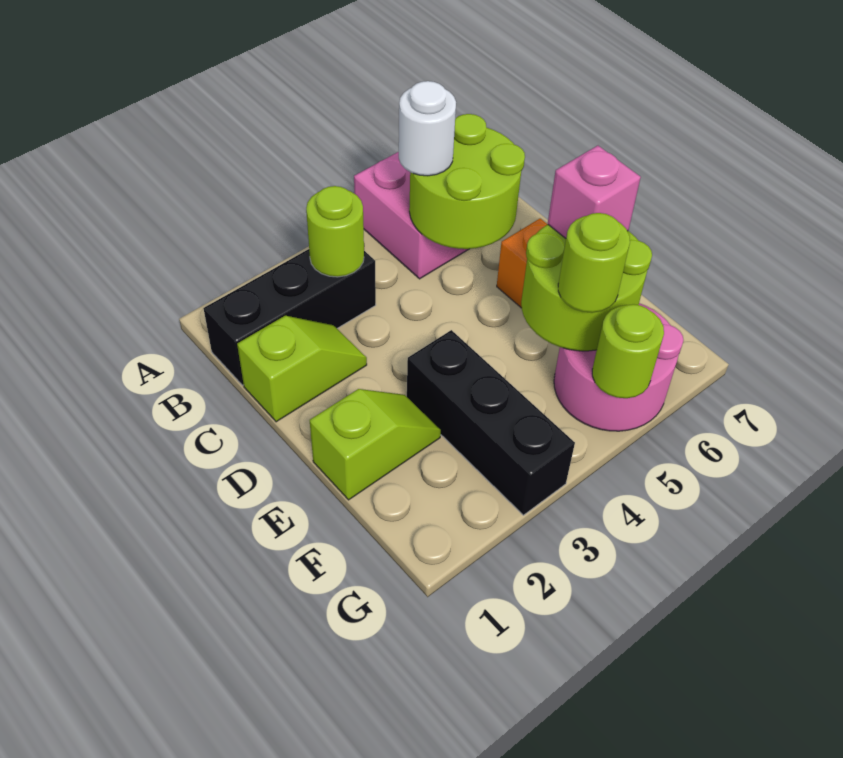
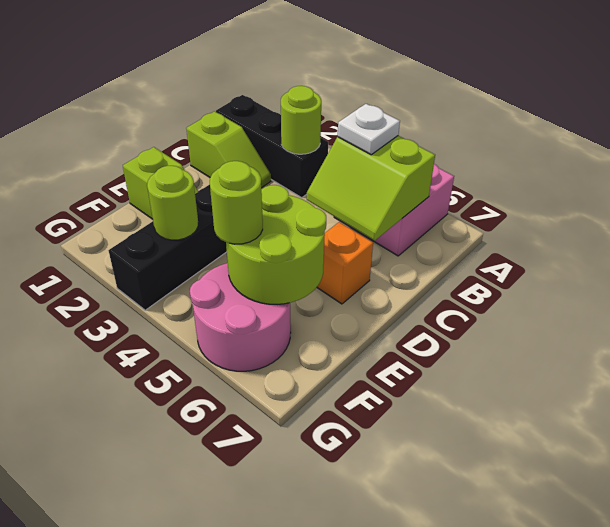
lime round brick B5:C6 level 2 -> lime slope B5:C6 level 2 top B
white round brick B5 level 3 -> white plate B5 level 3
pink brick E6 level 3 -> none
lime round brick G5 level 2 -> lime round brick F3 level 2

